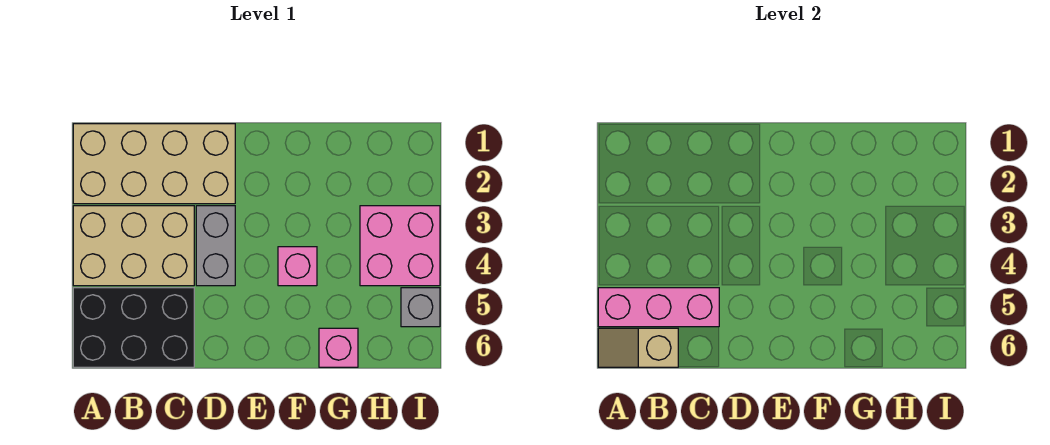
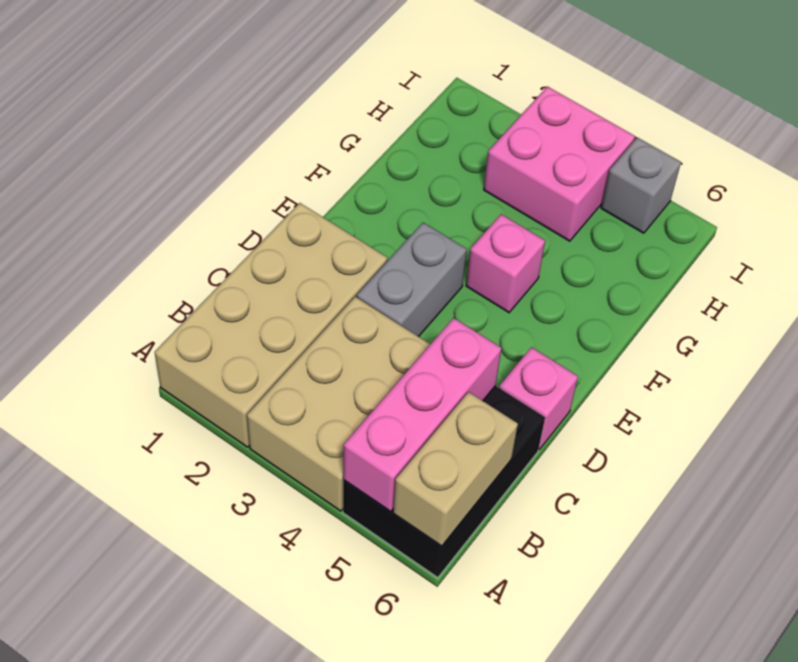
tan slope A6:B6 level 2 top B -> tan brick A6:B6 level 2
grey brick D3:D4 level 1 -> grey brick D3:E3 level 1
pink brick G6 level 1 -> pink brick D6 level 1

